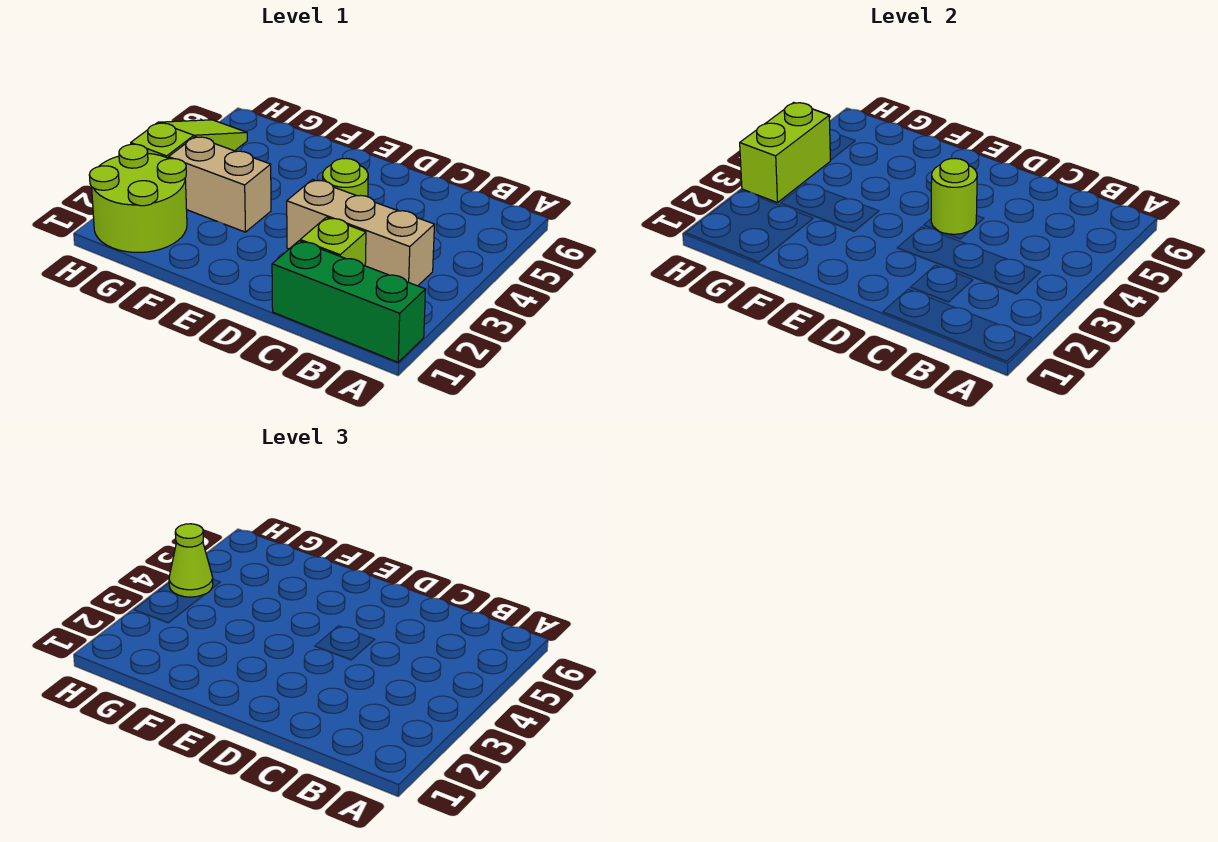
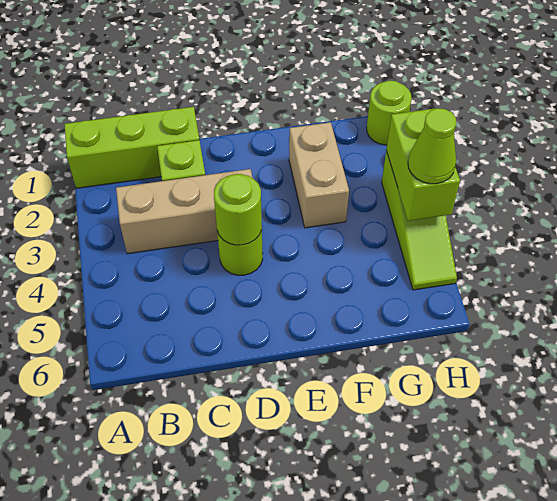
green brick A1:C1 level 1 -> lime brick A1:C1 level 1
tan brick F3:G3 level 1 -> tan brick F2:F3 level 1
lime round brick G1:H2 level 1 -> lime round brick H1 level 1

